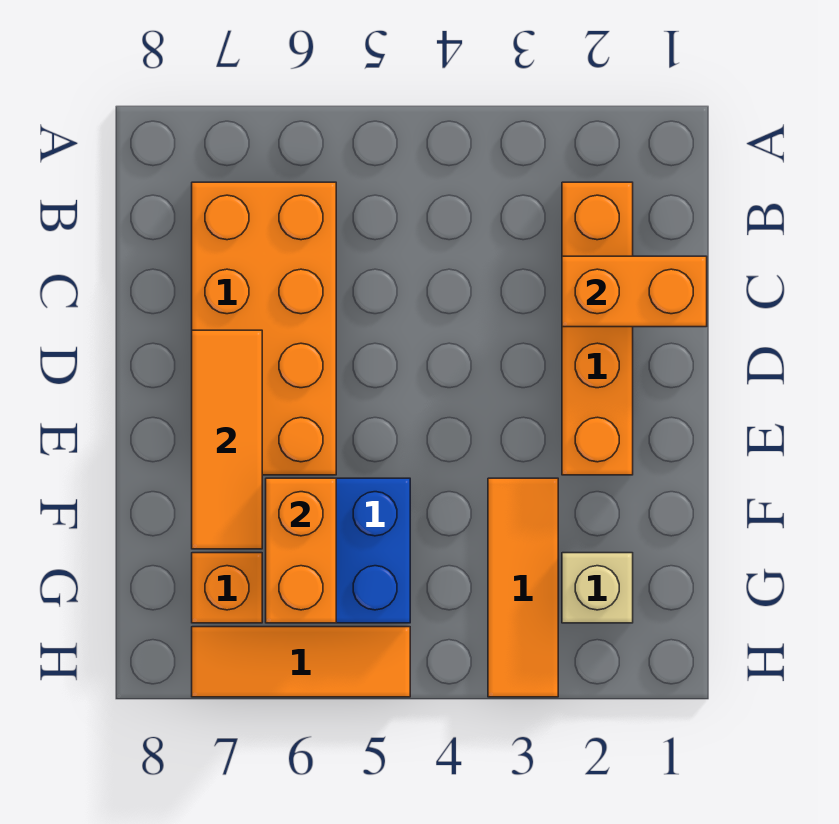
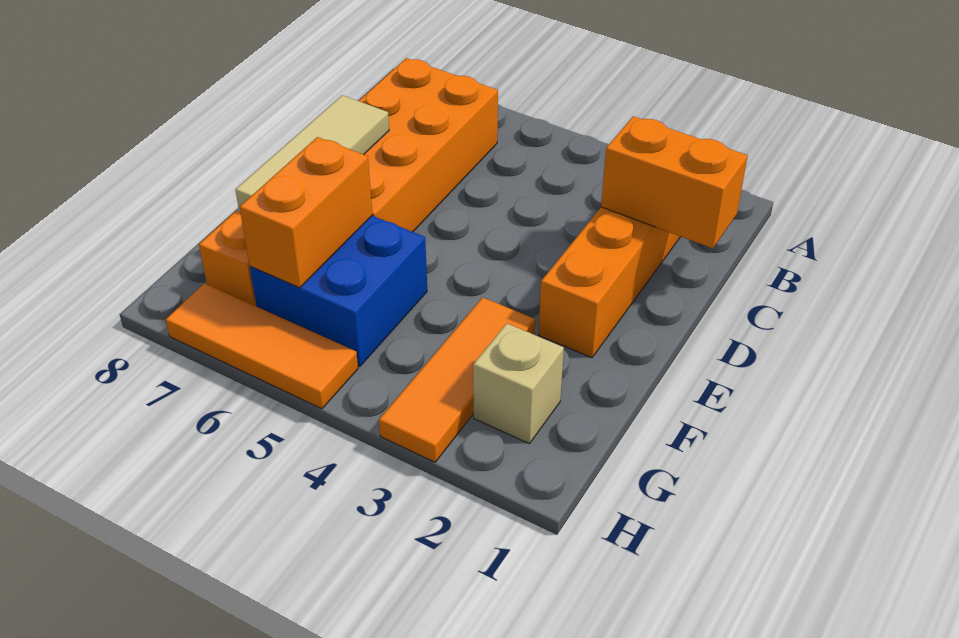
orange tile D7:F7 level 2 -> tan tile D7:F7 level 2

